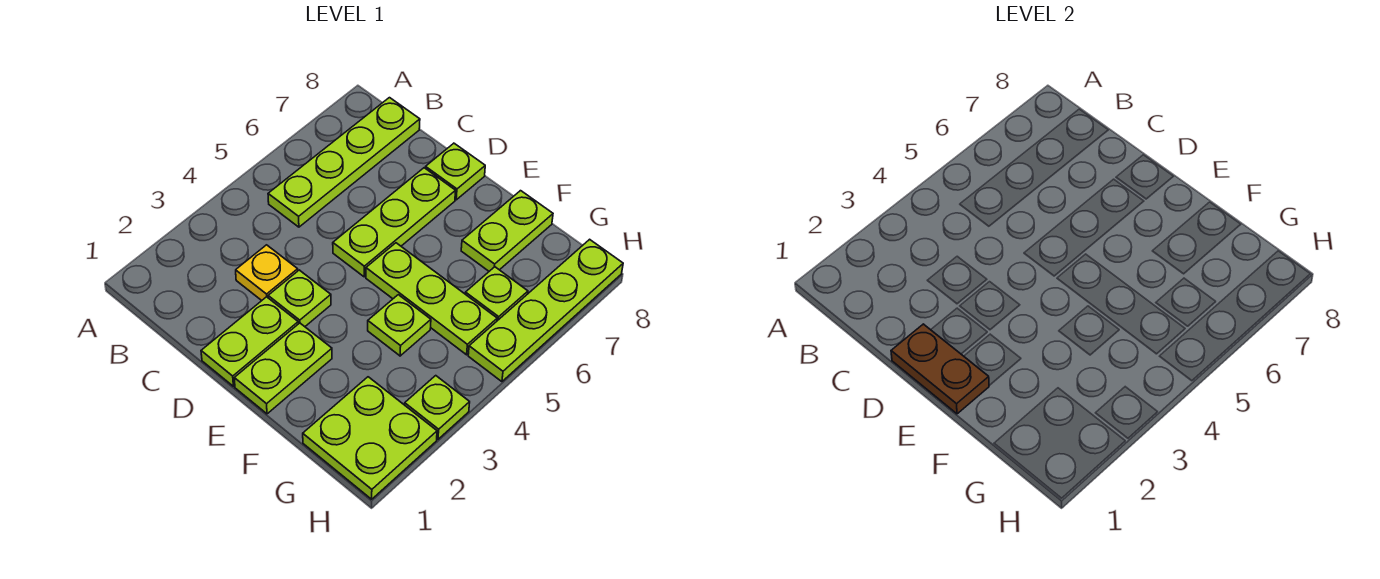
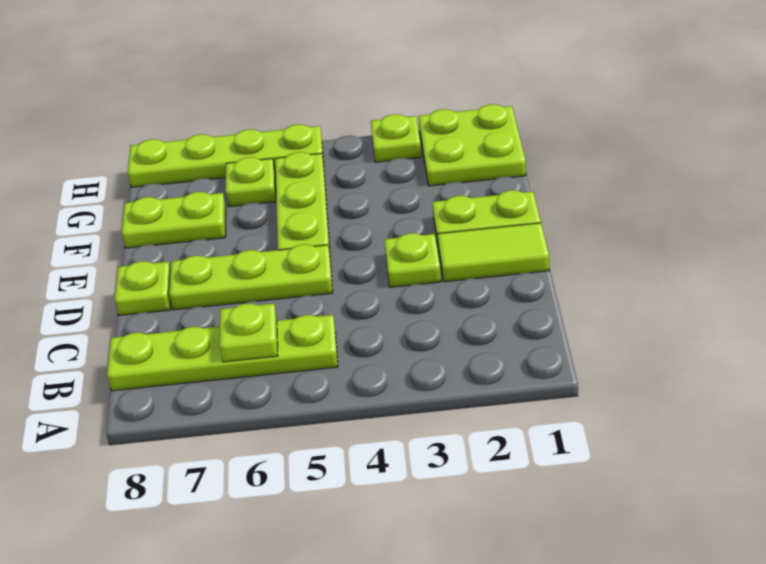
yellow plate C3 level 1 -> none
lime plate D1:D2 level 1 -> lime tile D1:D2 level 1
brown plate D1:E1 level 2 -> none
lime plate F4 level 1 -> lime plate B6 level 2

